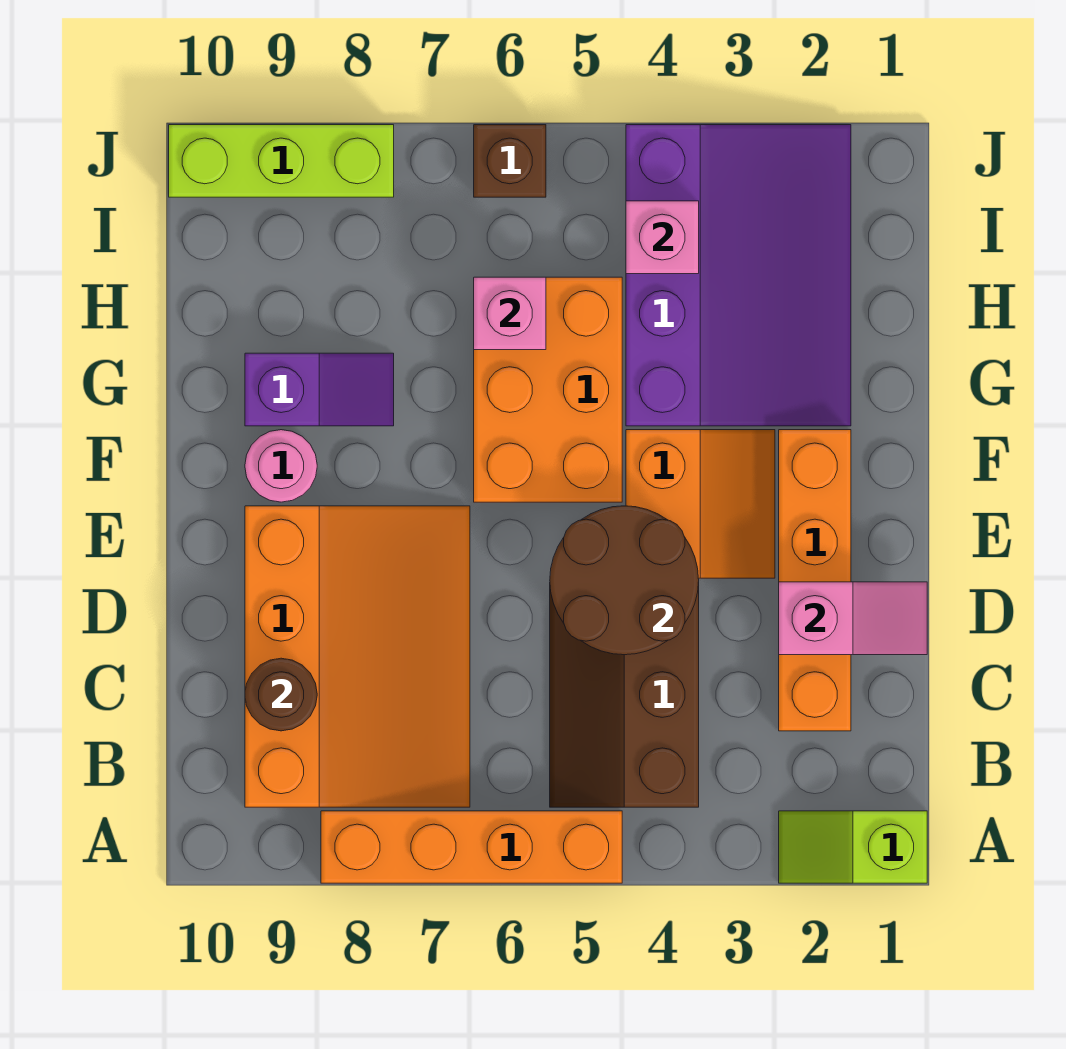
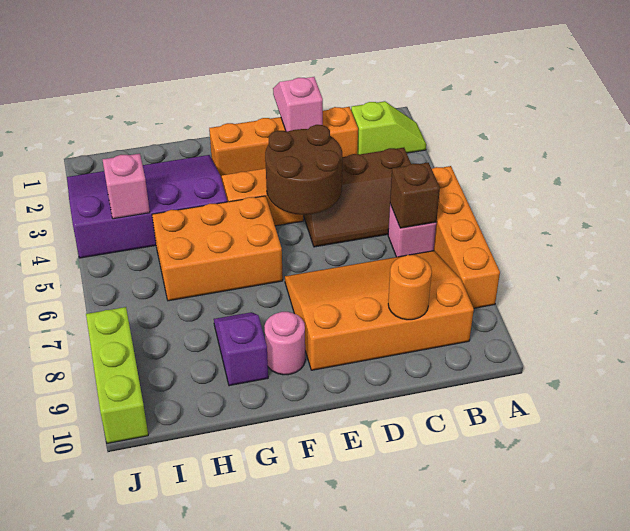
lime slope A1:A2 level 1 top 1 -> lime slope A2:B2 level 1 top B
brown round brick C9 level 2 -> orange round brick C9 level 2
pink brick H6 level 2 -> pink brick B6 level 1
brown brick J6 level 1 -> brown brick B6 level 2

